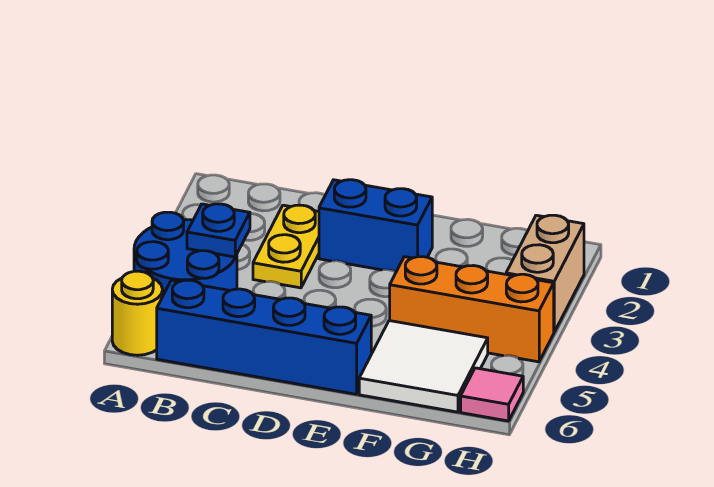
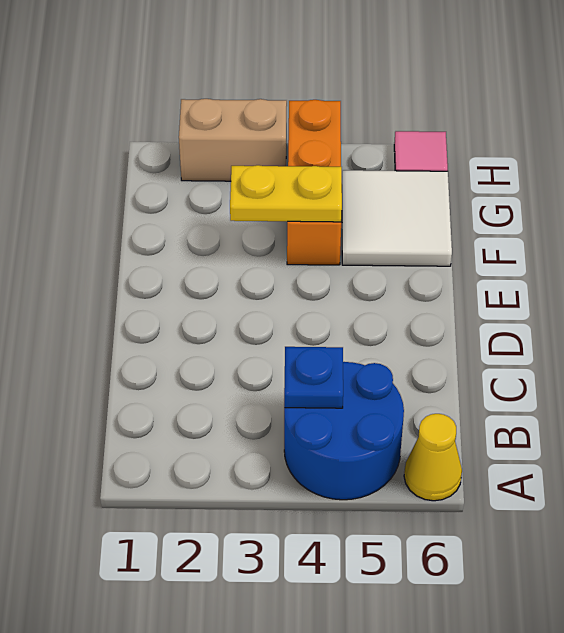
yellow round brick A6 level 1 -> yellow cone A6 level 1
blue brick B6:E6 level 1 -> none
yellow plate C2:C3 level 1 -> yellow plate F3:F4 level 2
blue brick D2:E2 level 1 -> none

